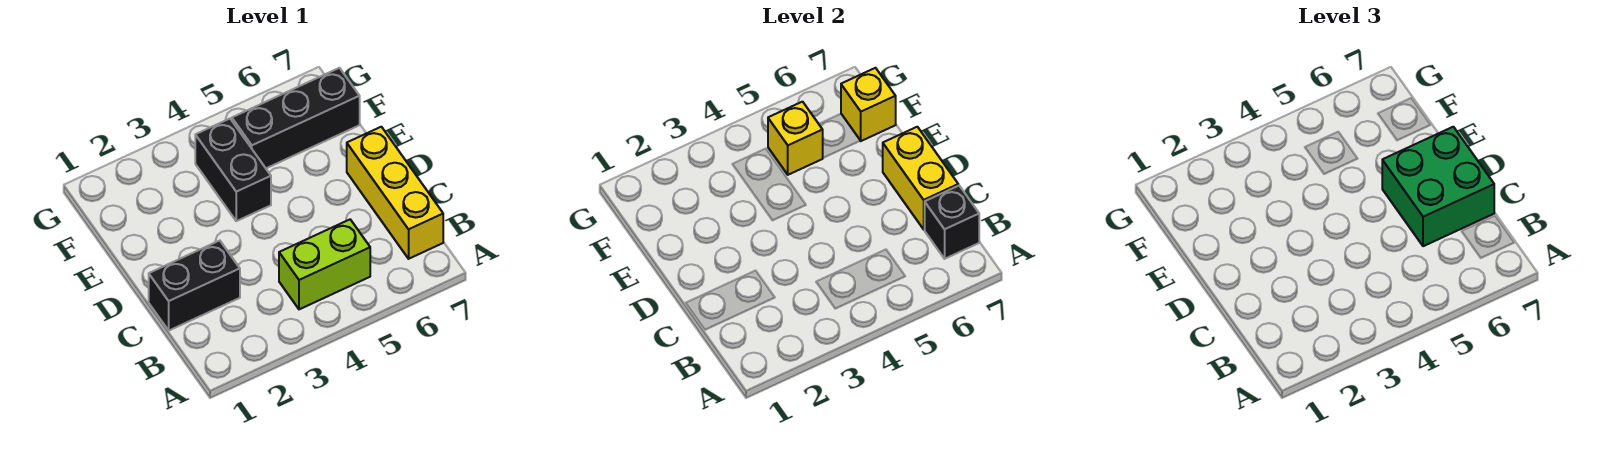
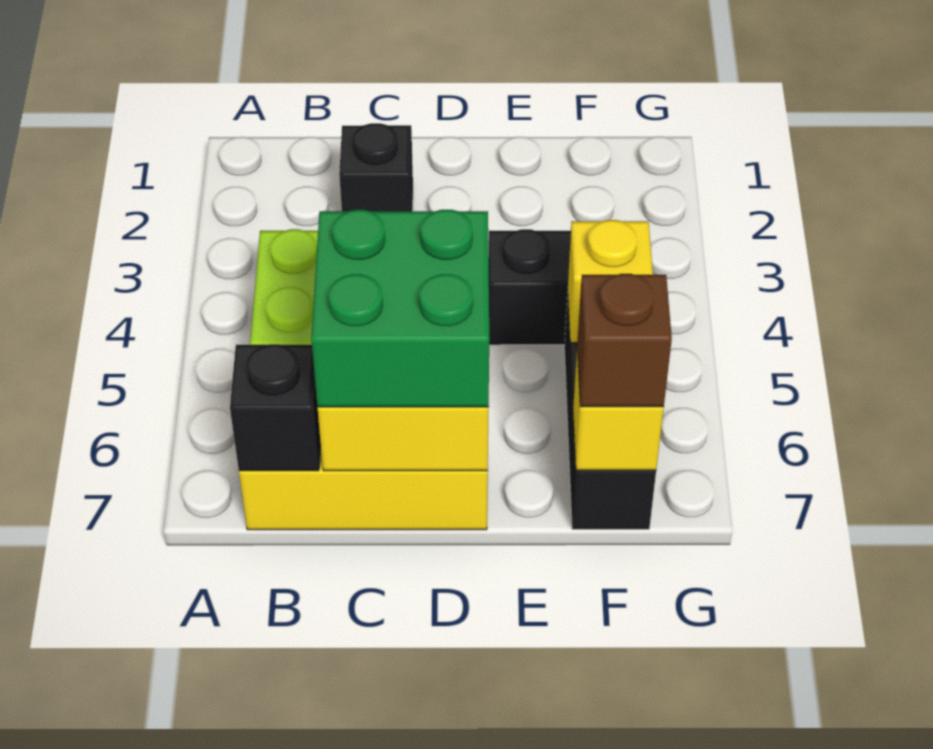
black brick C1:C2 level 1 -> black brick C2 level 1
none -> brown brick F7 level 3

